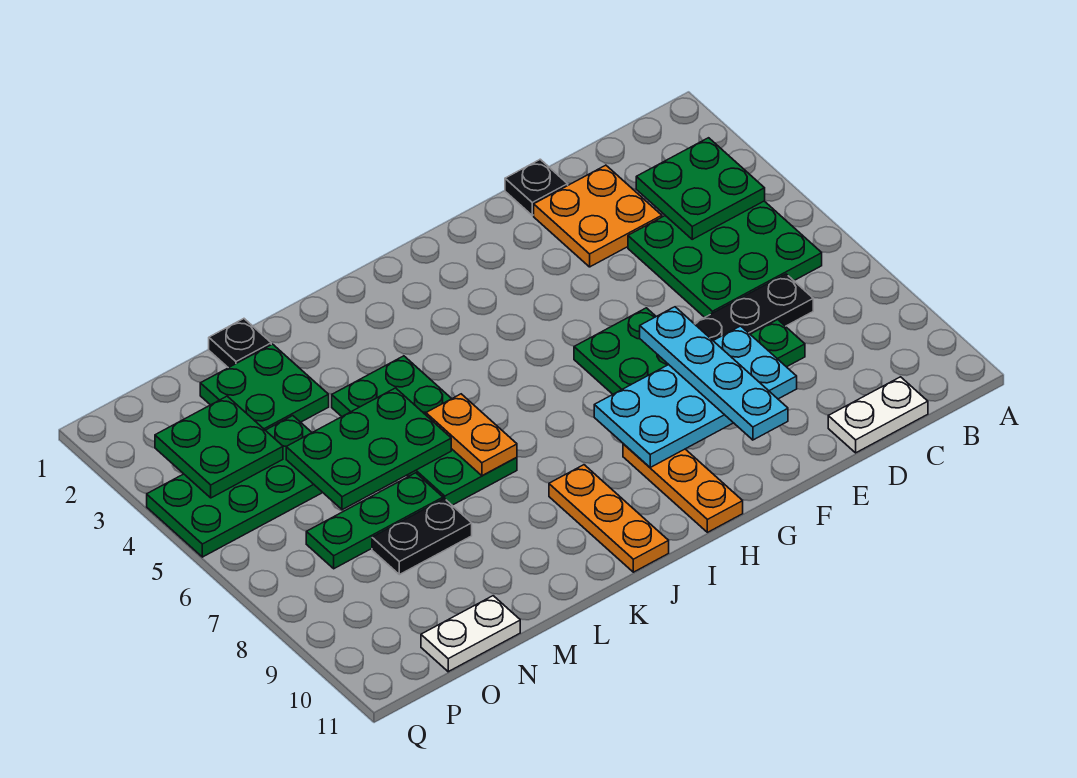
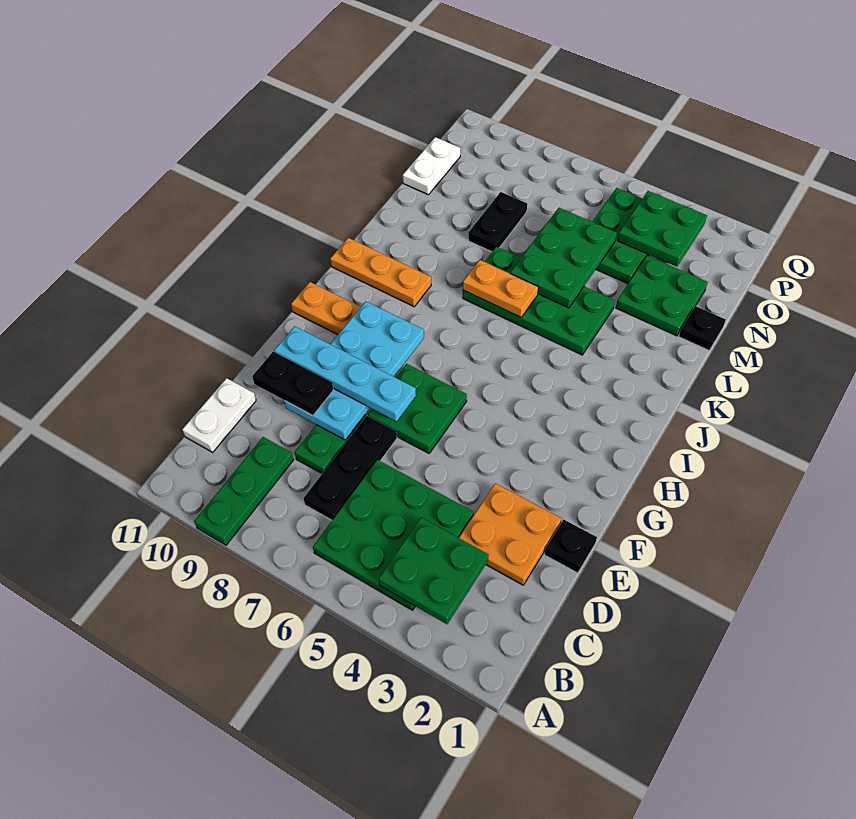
none -> black plate E9:E10 level 3
green plate M7:O7 level 1 -> green plate A9:C9 level 1
green plate N4:Q5 level 1 -> green plate N4:P5 level 1

